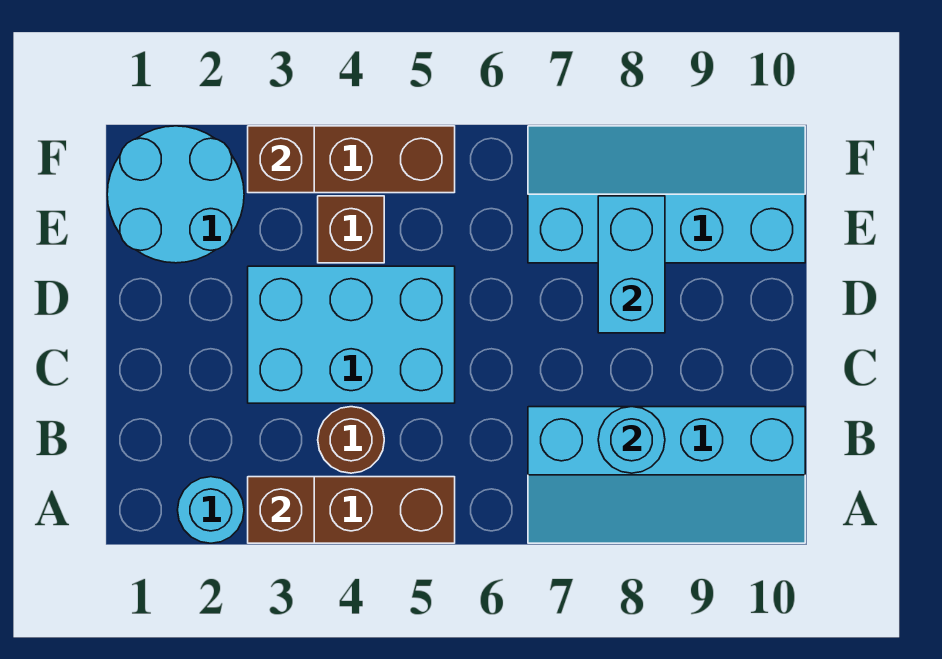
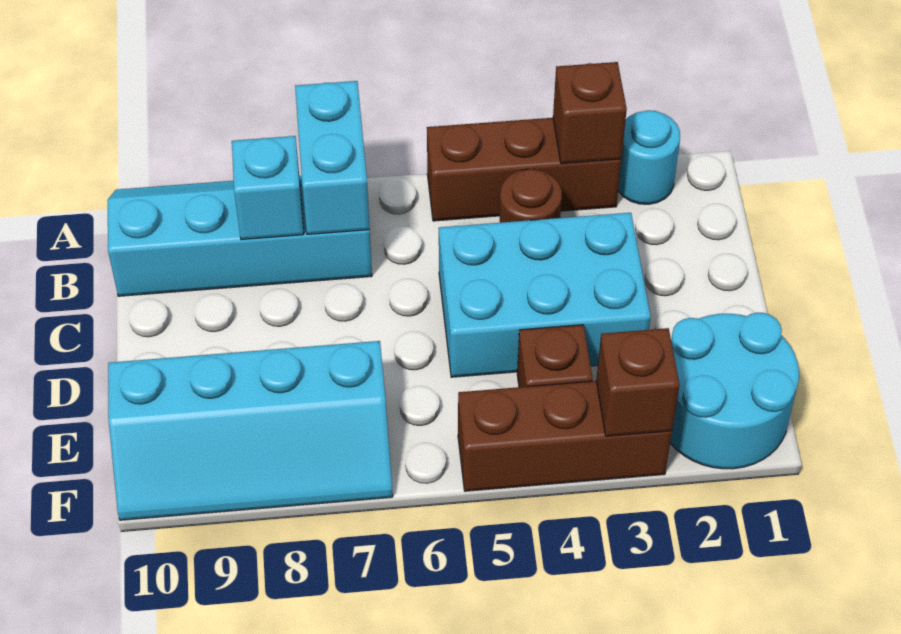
cyan round brick B8 level 2 -> cyan brick B8 level 2
cyan brick D8:E8 level 2 -> cyan brick A7:B7 level 2

